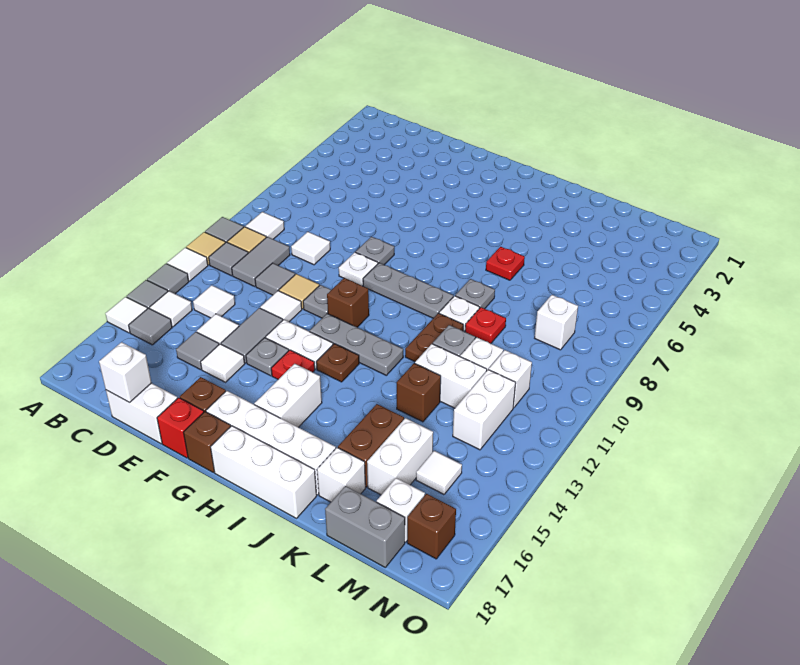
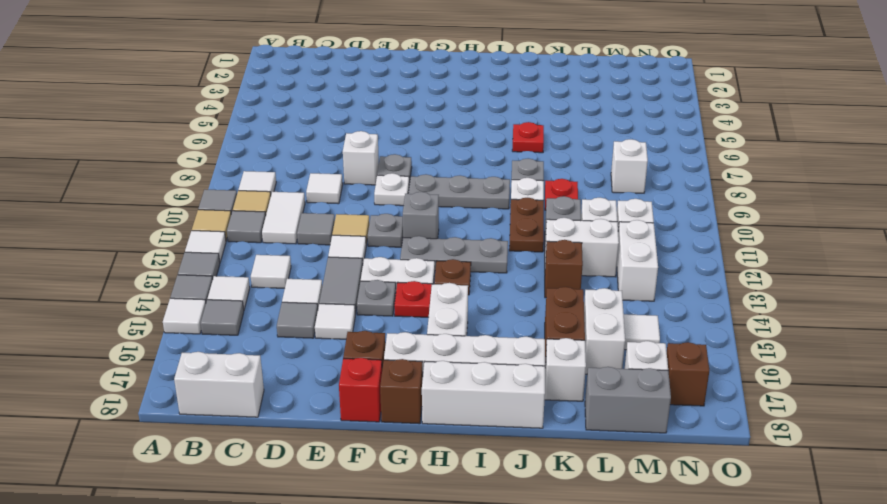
grey tile C10:C11 level 1 -> white tile C10:C11 level 1
white brick D18:E18 level 1 -> white brick B18:C18 level 1
white brick D18 level 2 -> white brick E8 level 1
brown brick G11 level 1 -> grey brick G11 level 1

